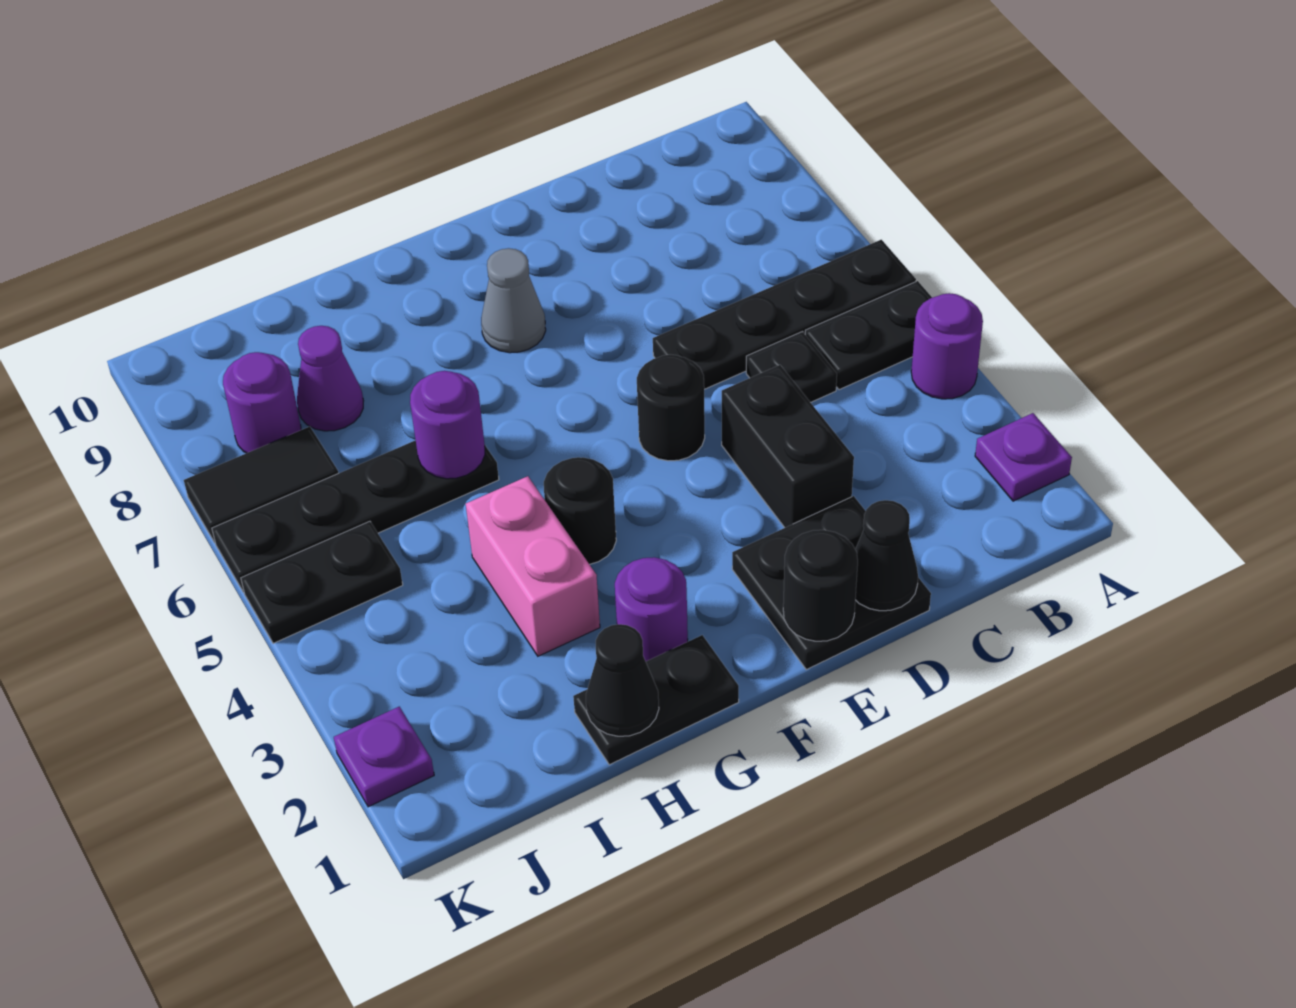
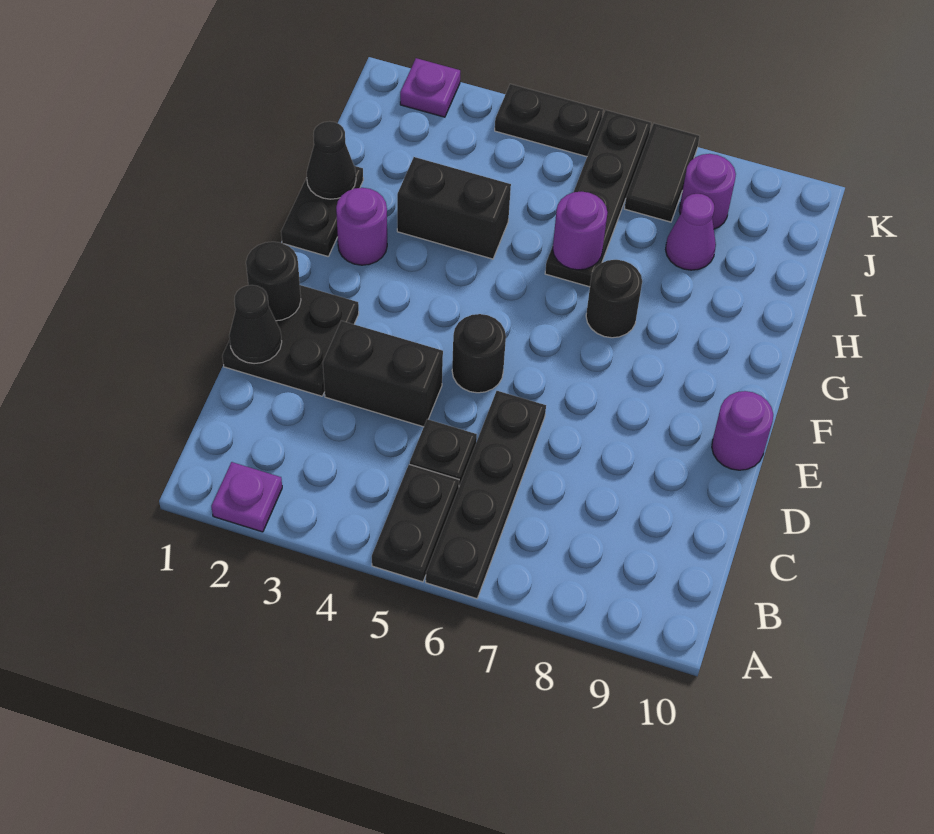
purple round brick A4 level 1 -> purple round brick E10 level 1
grey cone F8 level 1 -> none
black round brick G4 level 1 -> black round brick G7 level 1
pink brick H3:H4 level 1 -> black brick H3:H4 level 1
black plate J5:K5 level 1 -> black plate K4:K5 level 1

